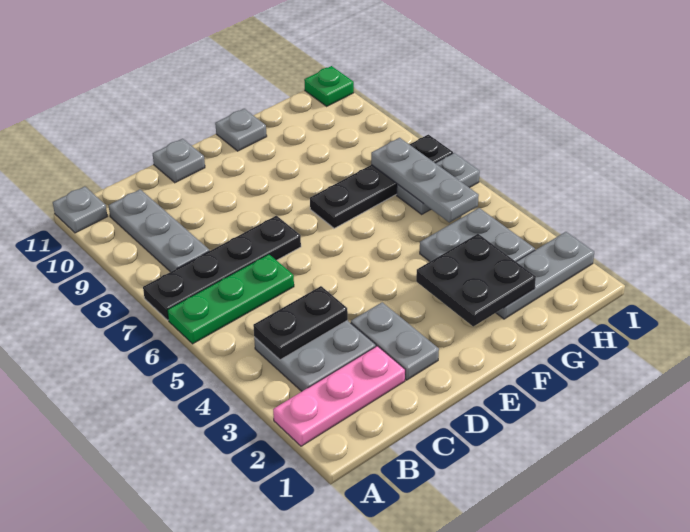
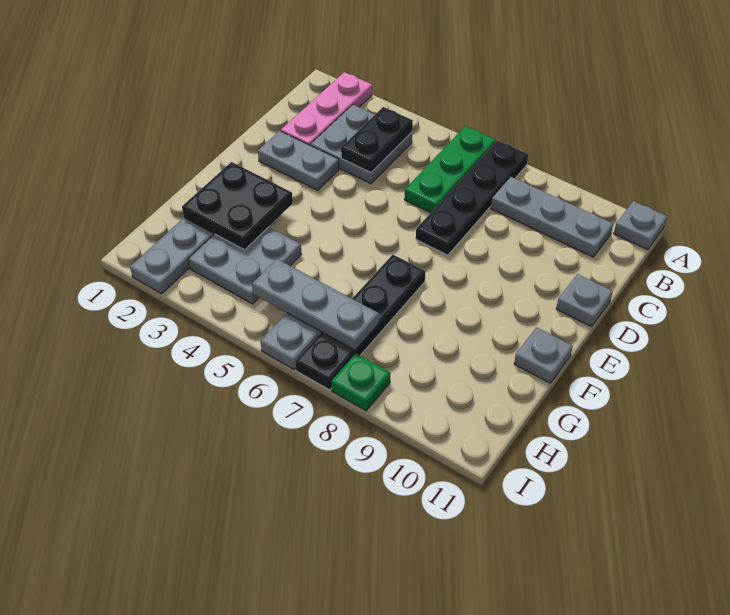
green plate I11 level 1 -> green plate I8 level 1

